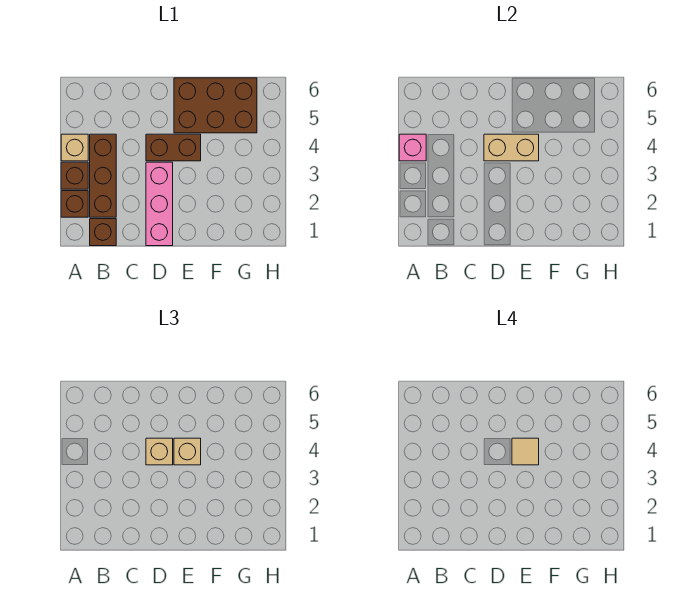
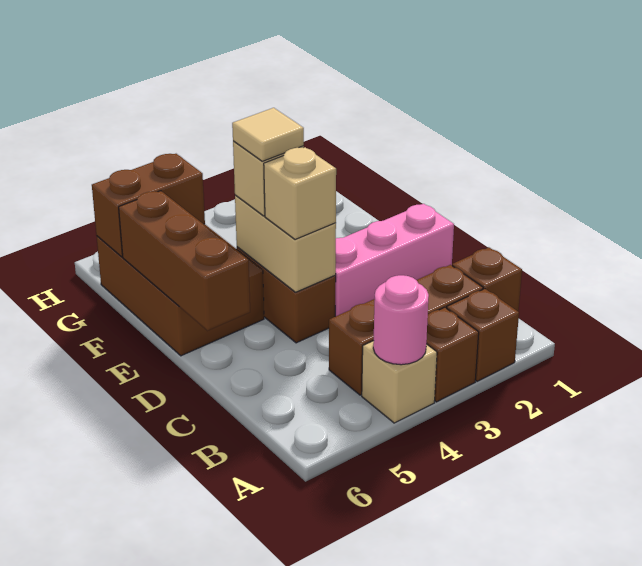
pink brick A4 level 2 -> pink round brick A4 level 2
none -> brown brick D6:F6 level 2
none -> brown brick G5:G6 level 2

